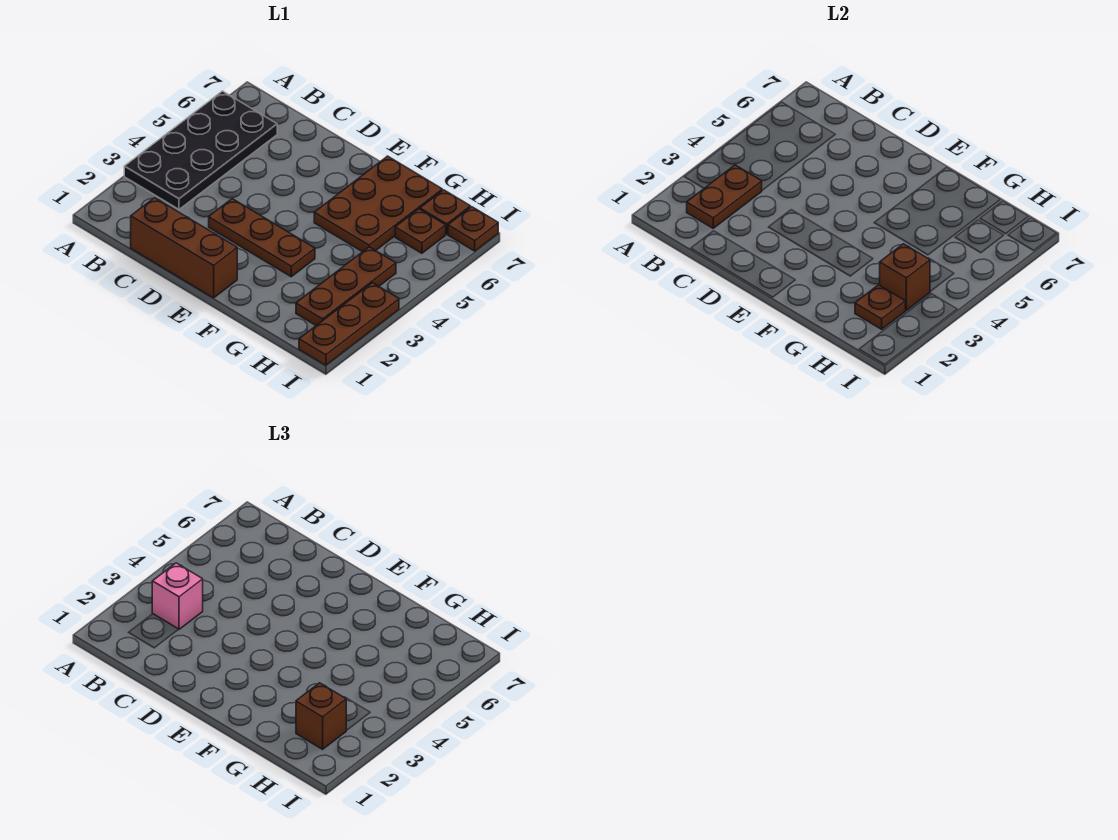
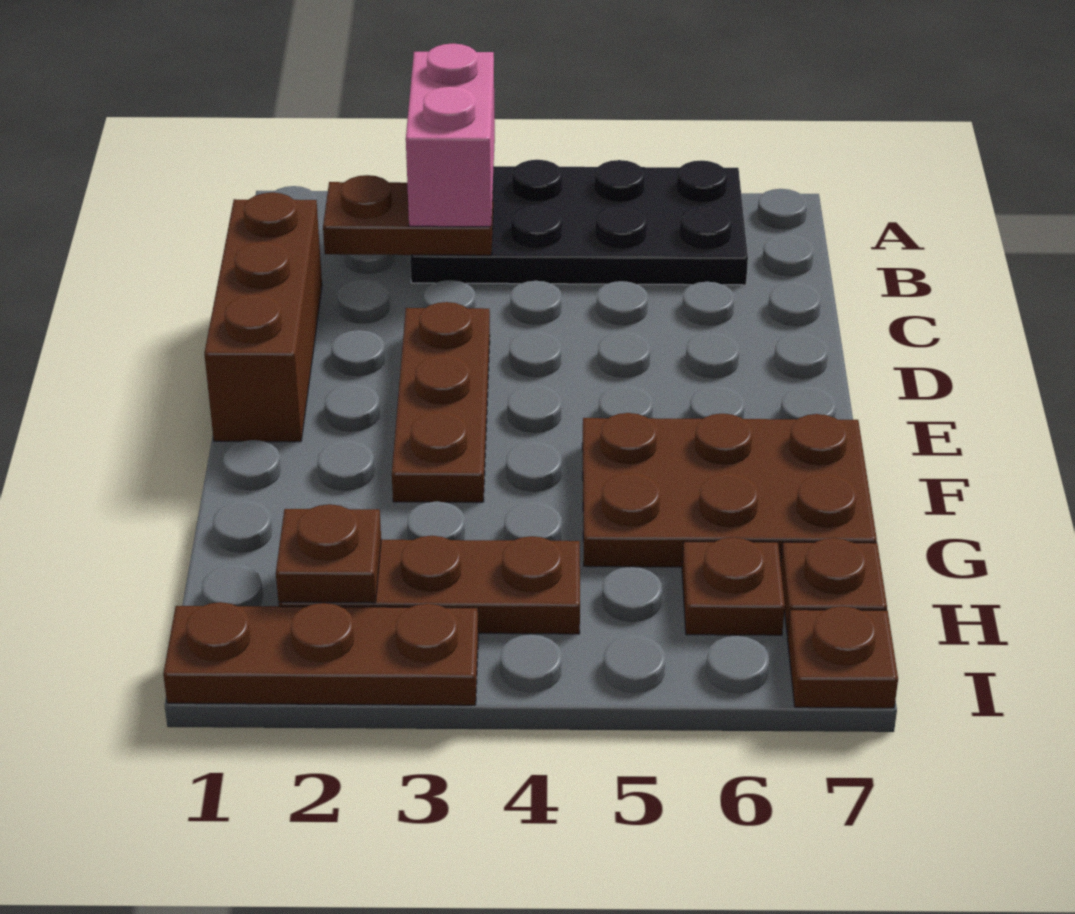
pink brick B3 level 3 -> pink brick A3:B3 level 3
brown brick H2 level 3 -> none
brown brick H3 level 2 -> none

